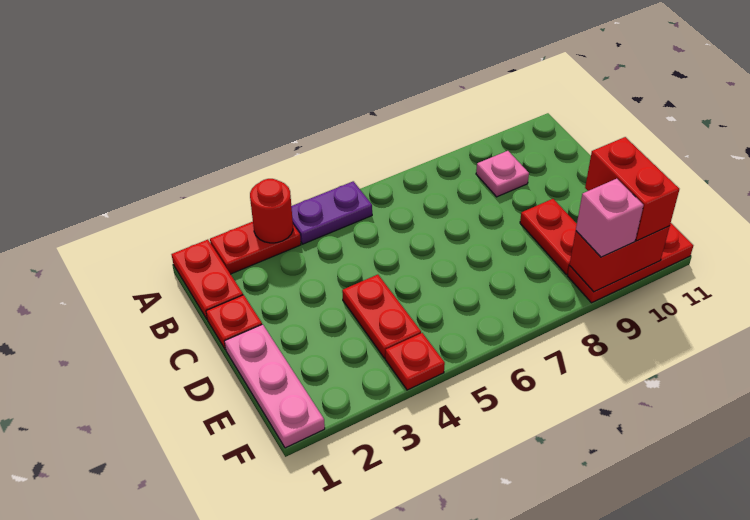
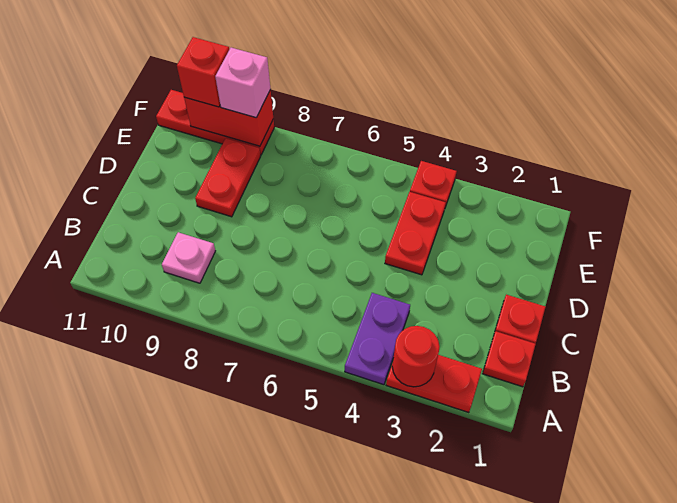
red plate A1:B1 level 1 -> red plate B1 level 1
purple plate A4:A5 level 1 -> purple plate A4:B4 level 1
pink plate D1:F1 level 1 -> none
red brick E10:F10 level 3 -> red brick F10 level 3

